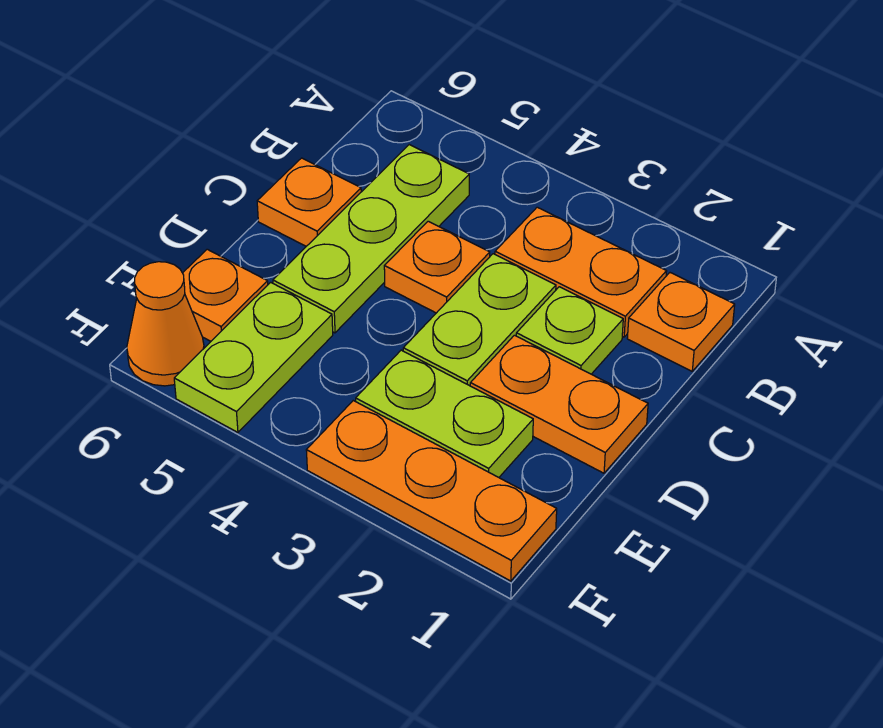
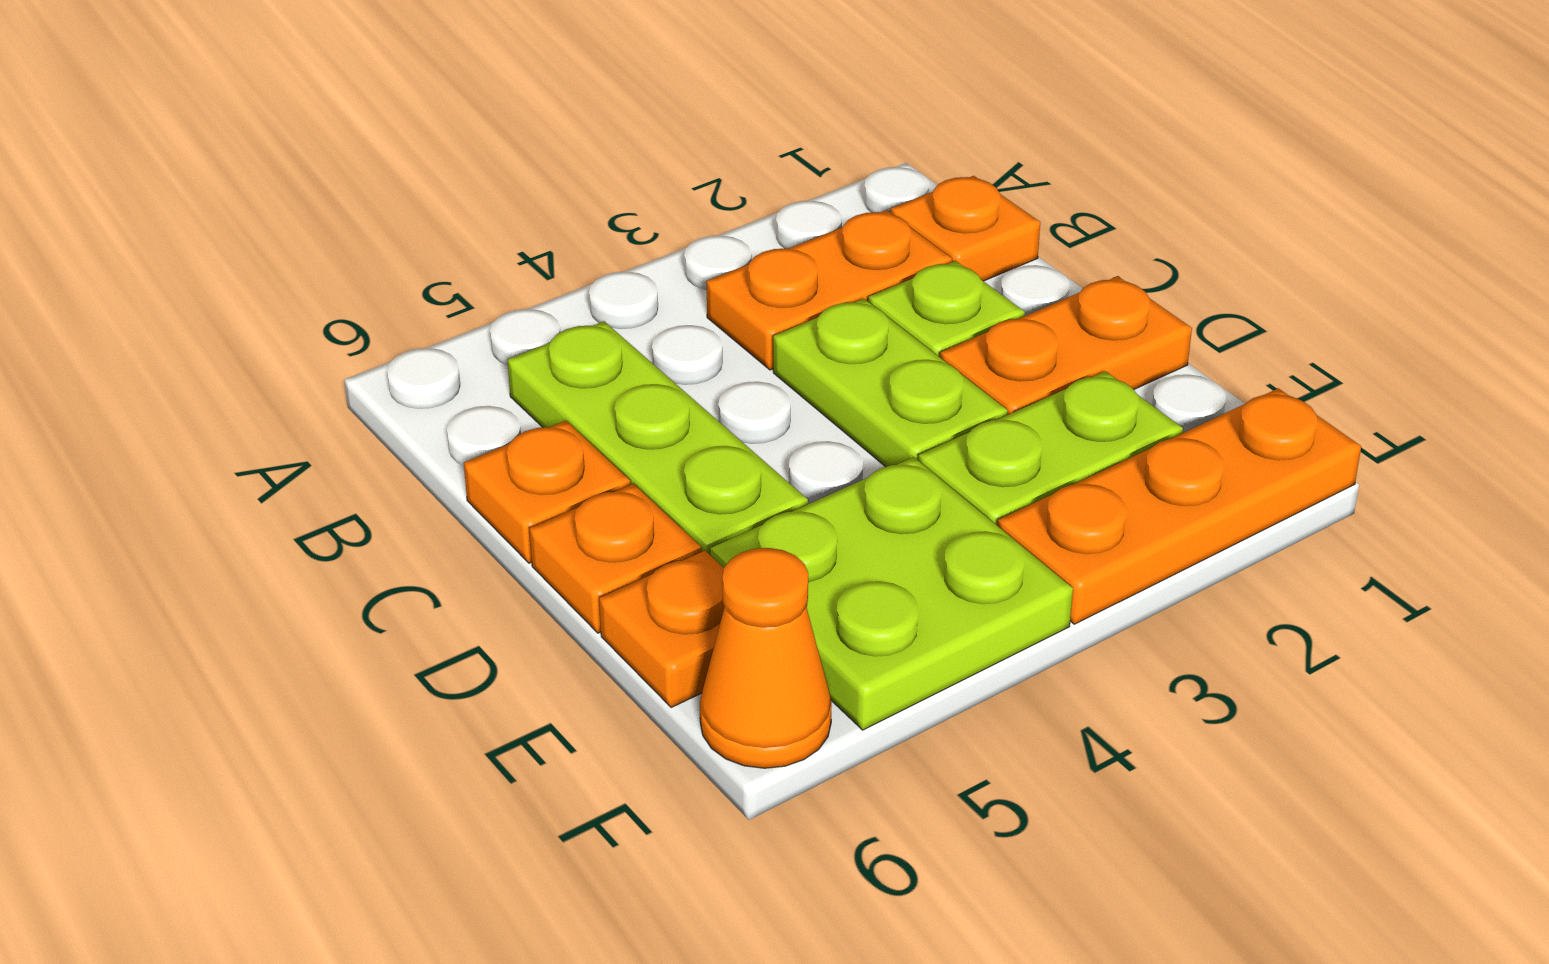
orange plate C4 level 1 -> orange plate D6 level 1
lime plate E5:F5 level 1 -> lime plate E4:F5 level 1

